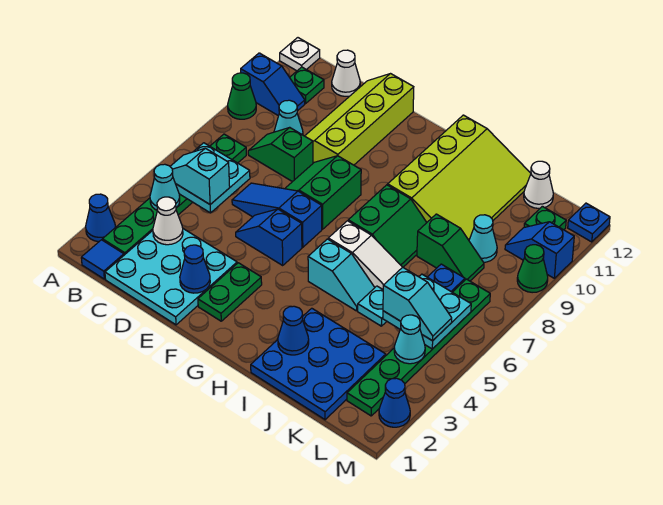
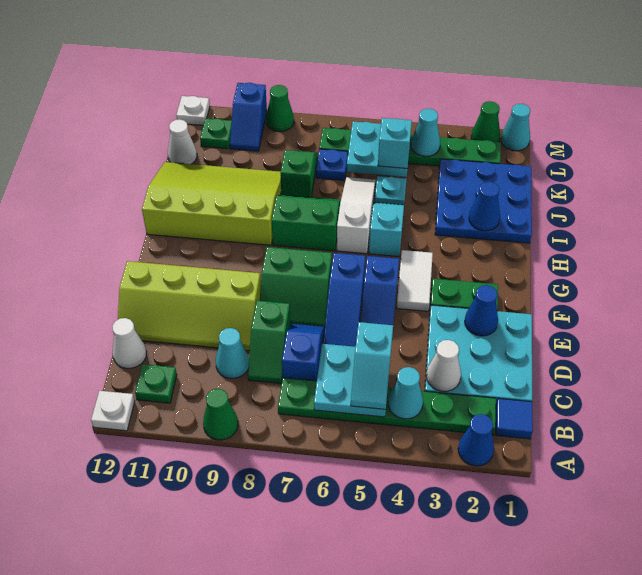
blue slope A10:B10 level 1 top A -> blue slope C7:D7 level 1 top C
none -> white tile F4:G4 level 1
cyan cone K9 level 1 -> cyan cone M1 level 1
blue cone M2 level 1 -> green cone M2 level 1
blue plate M12 level 1 -> white plate M12 level 1

